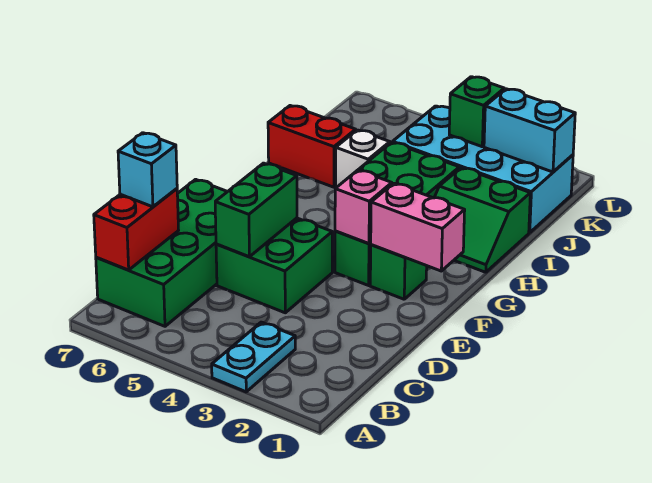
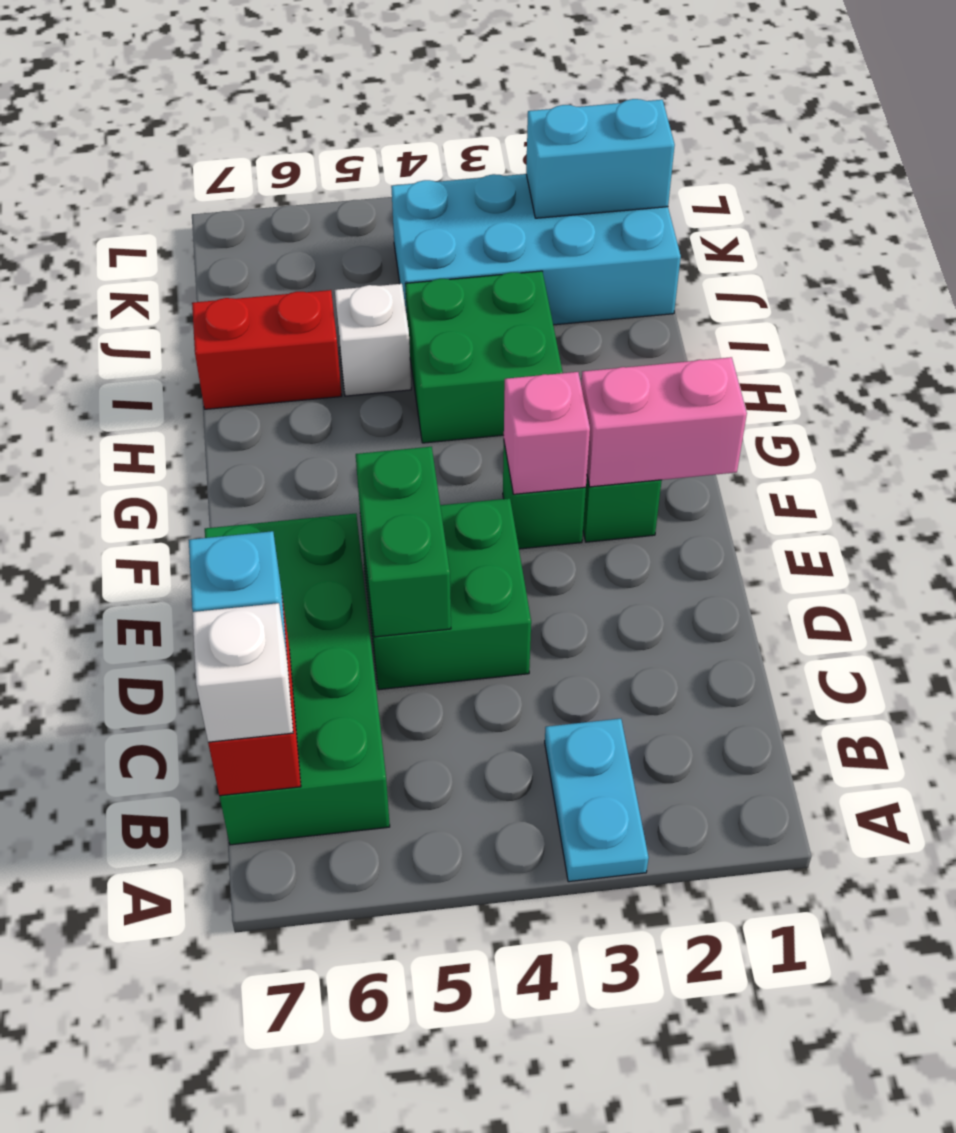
none -> white brick B7 level 3
green slope H1:I2 level 1 top I -> none
green brick K3 level 2 -> none

